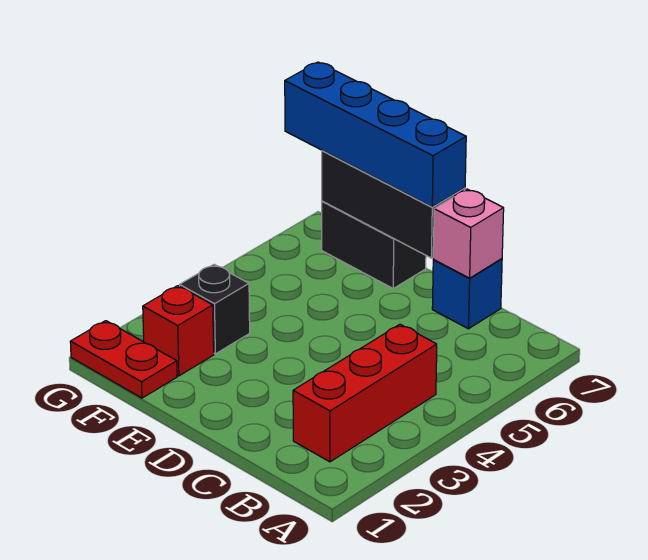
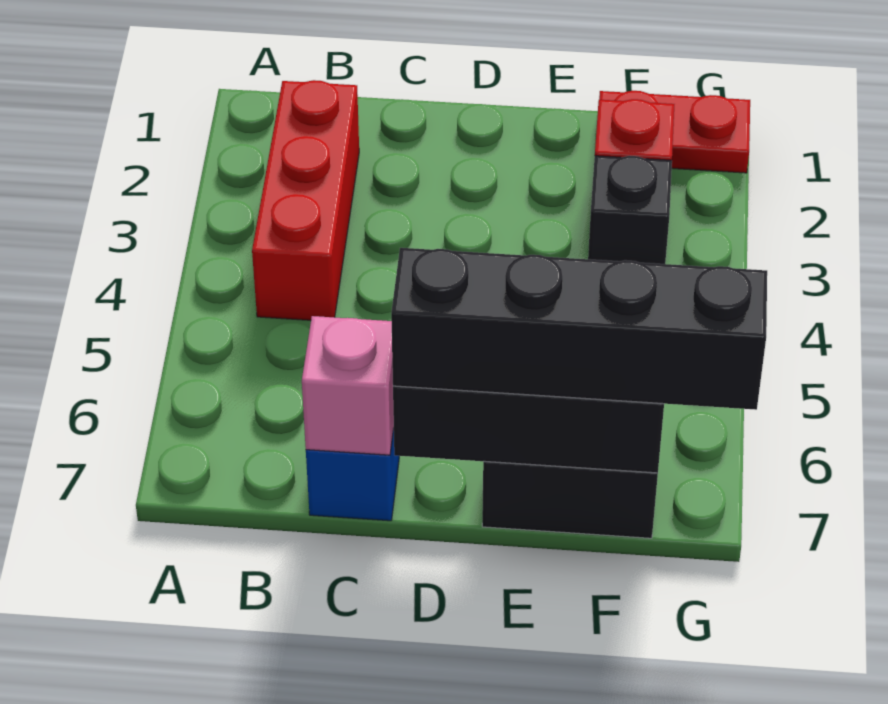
blue brick D7:G7 level 3 -> black brick D7:G7 level 3

